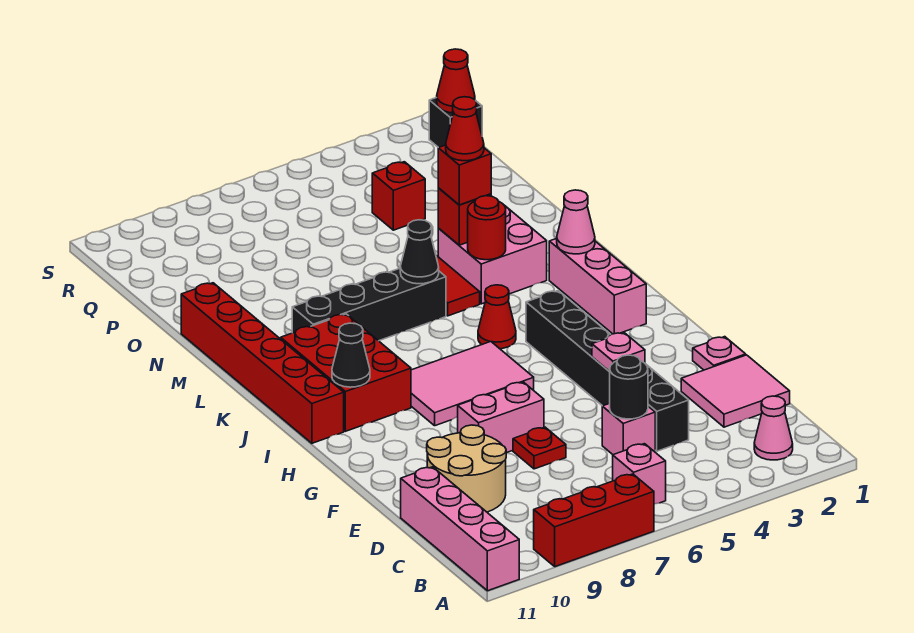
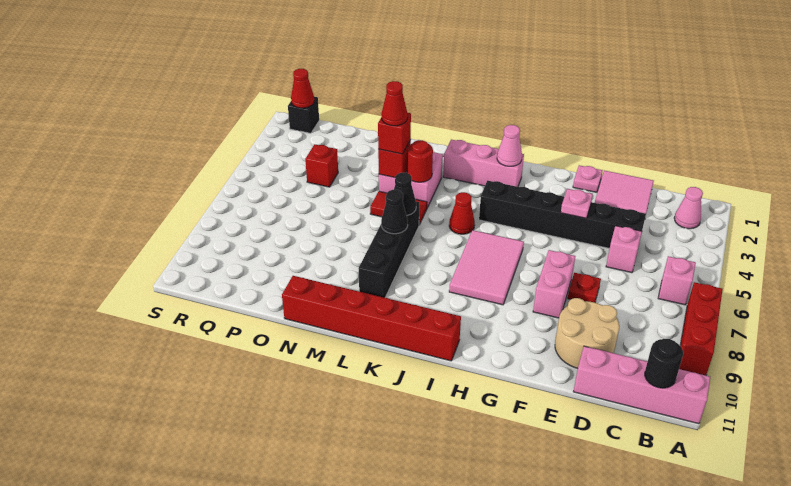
black round brick D5 level 2 -> black round brick B11 level 2
red brick I9:K10 level 1 -> none
black cone I10 level 2 -> black cone L7 level 2
pink cone K2 level 2 -> pink cone I2 level 2

